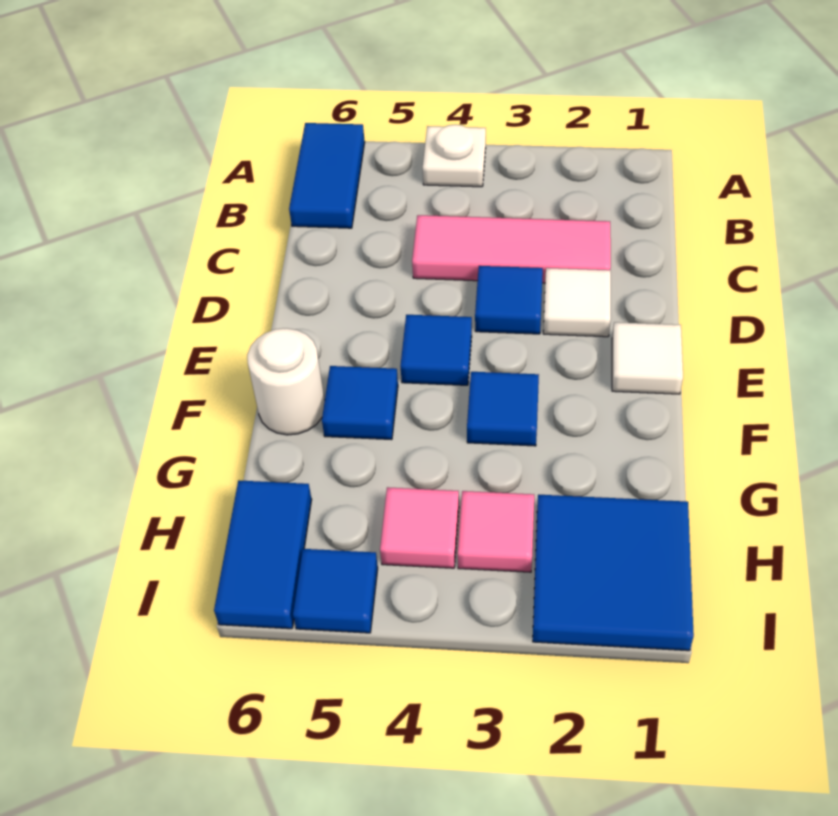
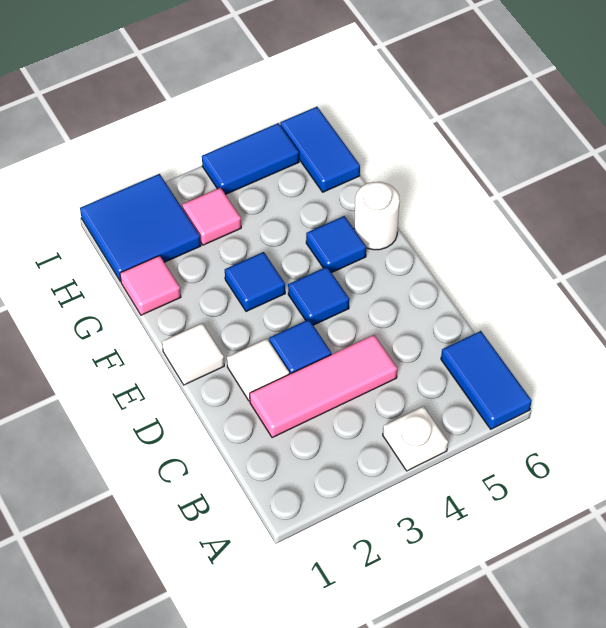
pink tile H4 level 1 -> pink tile G1 level 1
blue tile I5 level 1 -> blue tile I4:I5 level 1

